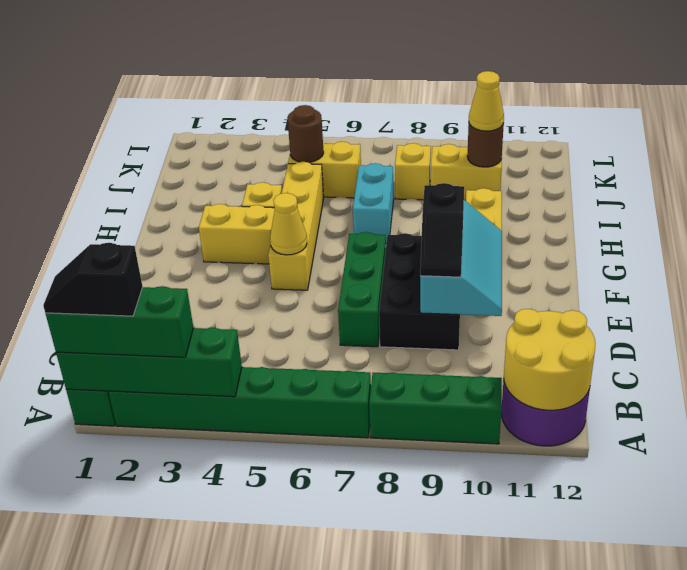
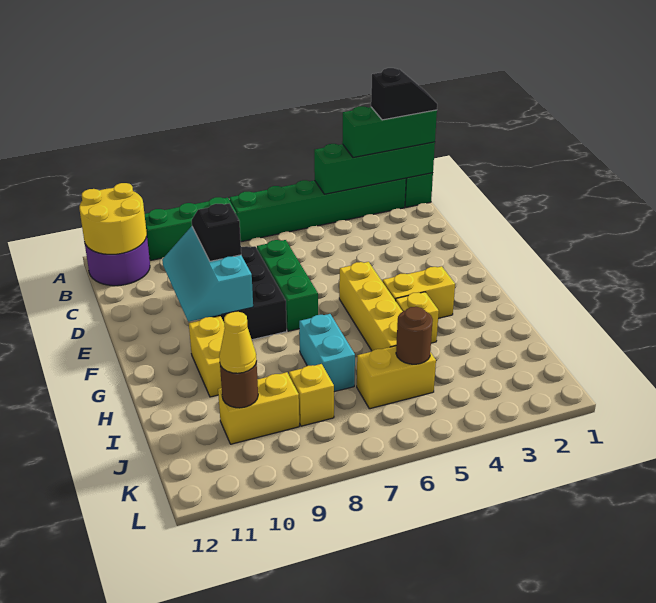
yellow cone F5 level 2 -> none

